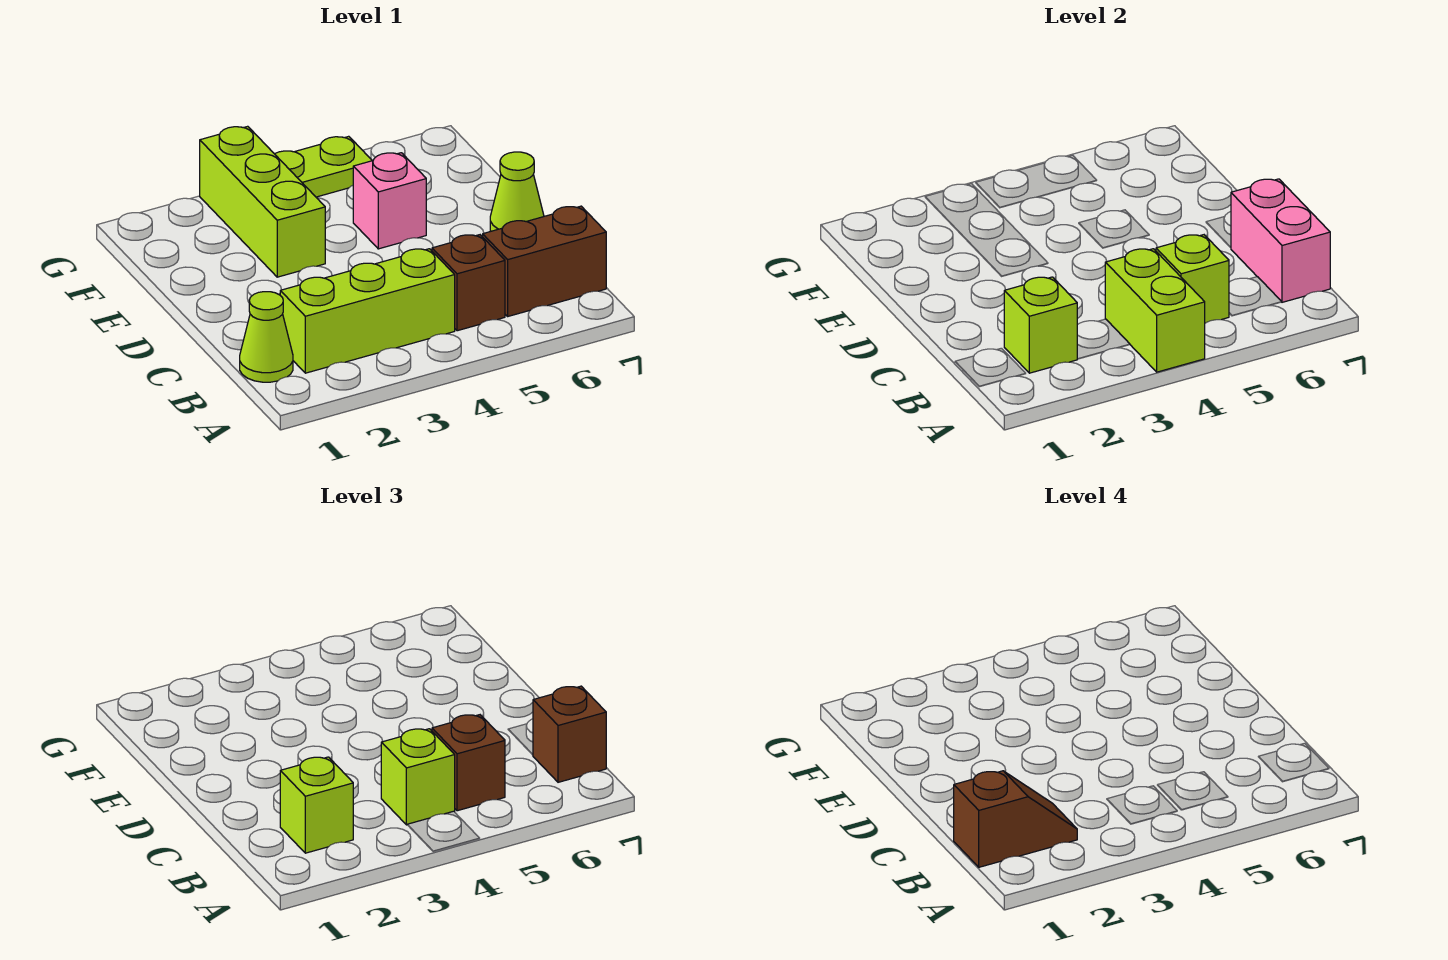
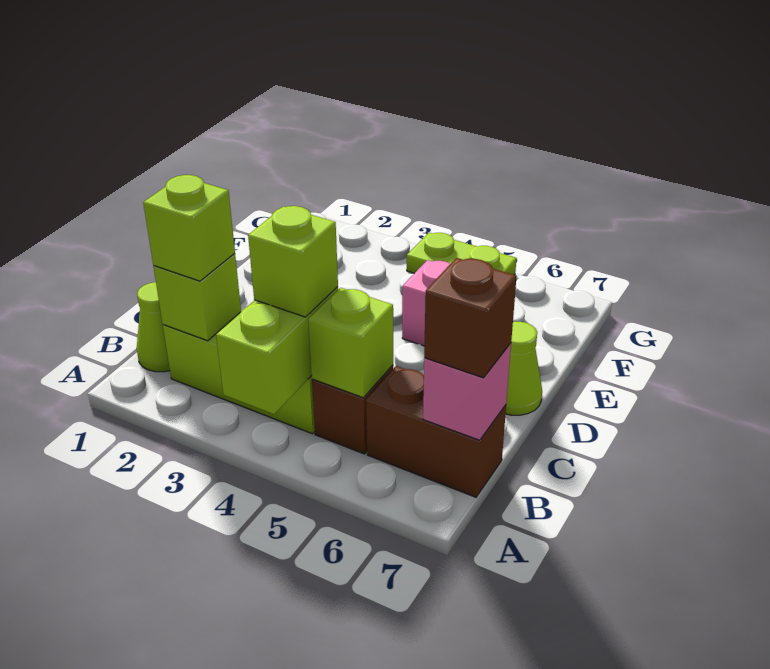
brown slope B1:B2 level 4 top 1 -> none
brown brick B5 level 3 -> none
pink brick B7:C7 level 2 -> pink brick B7 level 2
lime brick E3:G3 level 1 -> none

